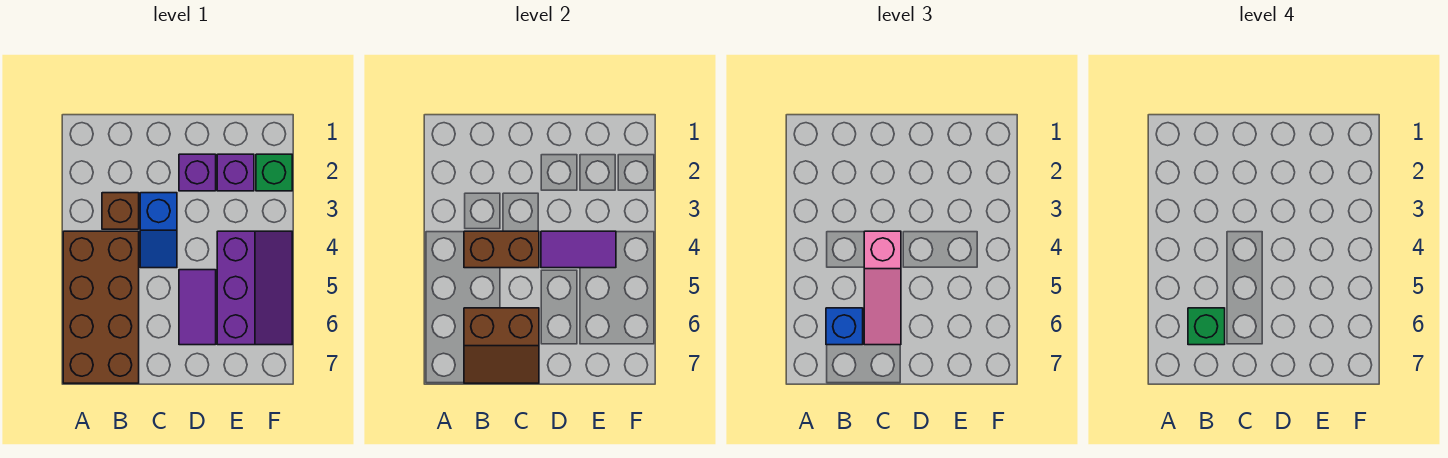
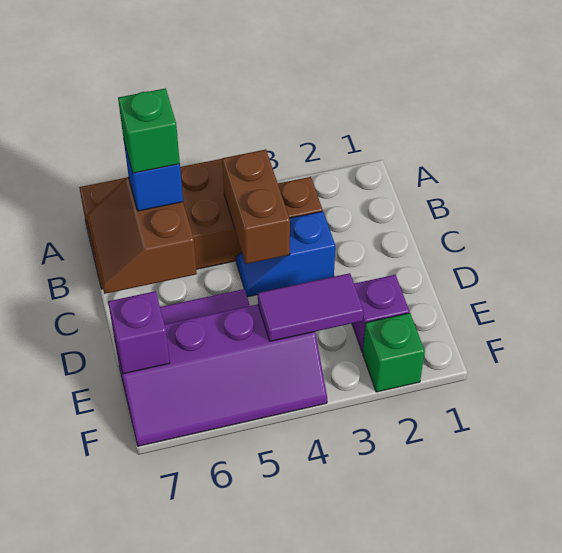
pink slope C4:C6 level 3 top 4 -> none
purple brick D2 level 1 -> purple brick E7 level 2
purple tile D4:E4 level 2 -> purple tile E3:E4 level 2
purple slope E4:F6 level 1 top E -> purple slope E4:F7 level 1 top E

